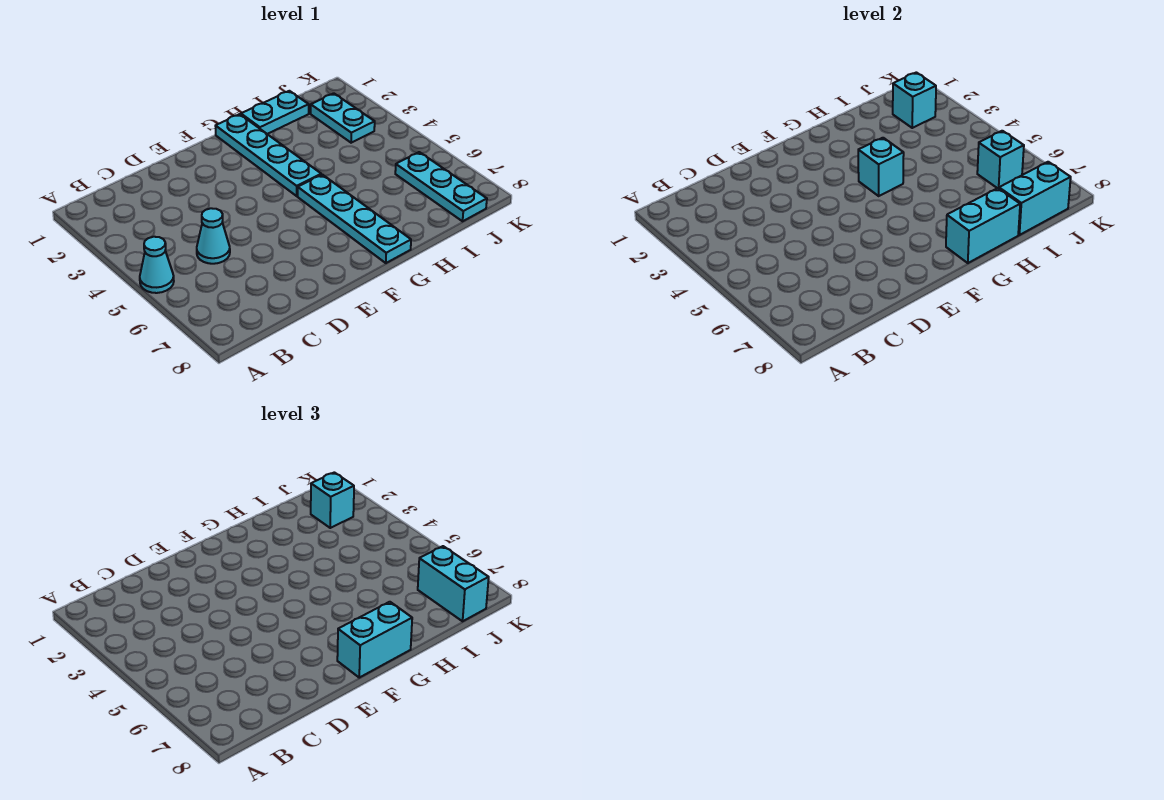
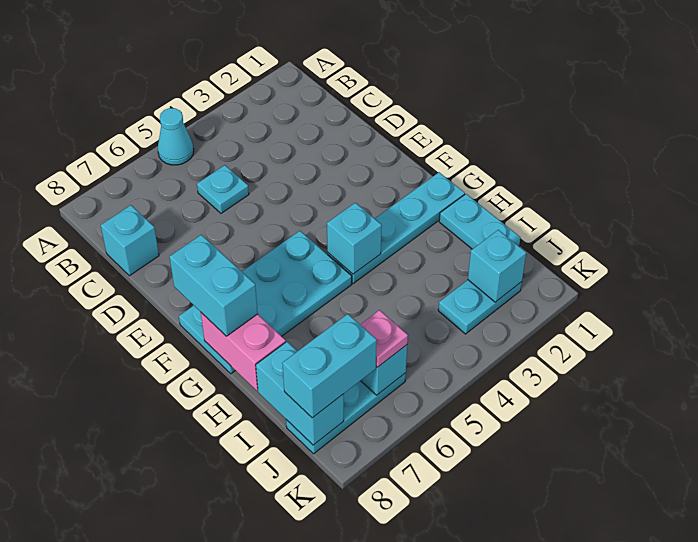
cyan cone C5 level 1 -> cyan plate C5 level 1
cyan plate G5:G8 level 1 -> cyan plate F5:G8 level 1
cyan brick G8:H8 level 2 -> pink brick G8:H8 level 2
cyan brick J2 level 3 -> cyan brick C8 level 1
none -> pink plate J6 level 3

